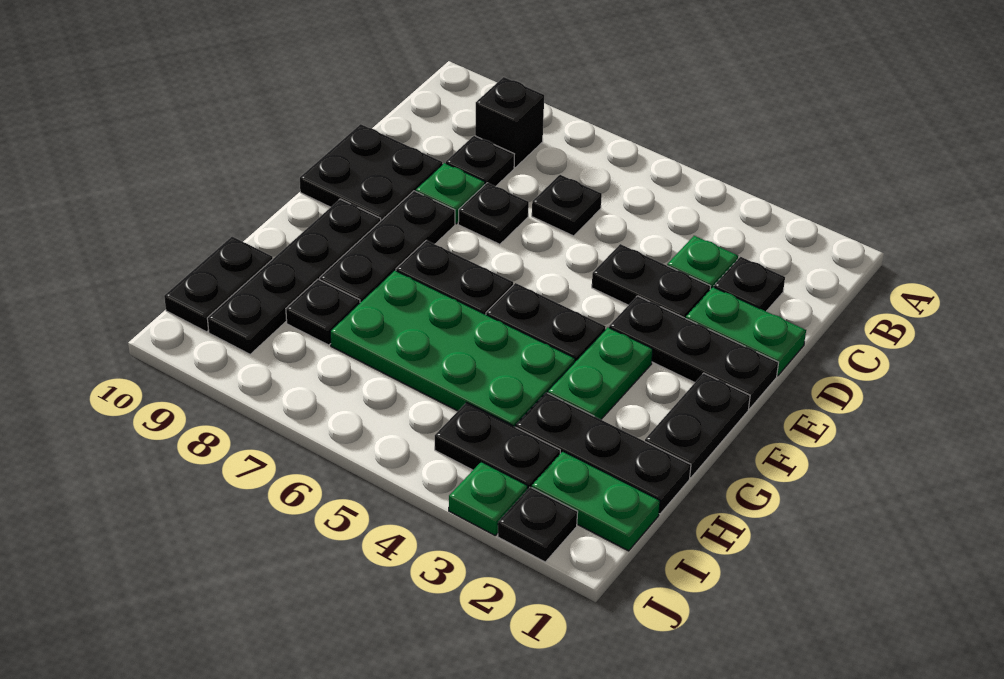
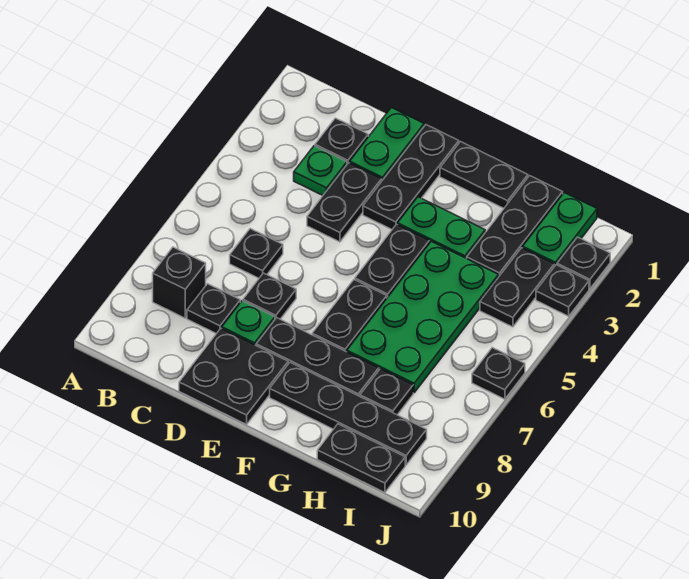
green plate J3 level 1 -> black plate J3 level 1
none -> black plate J6 level 1

